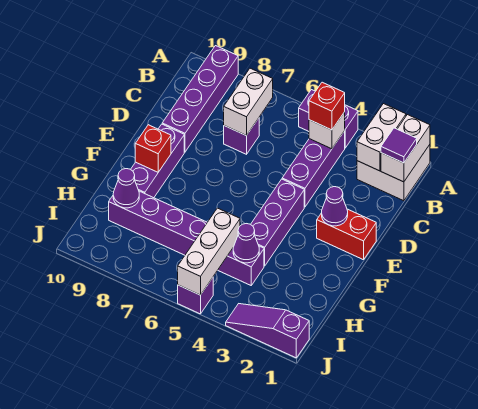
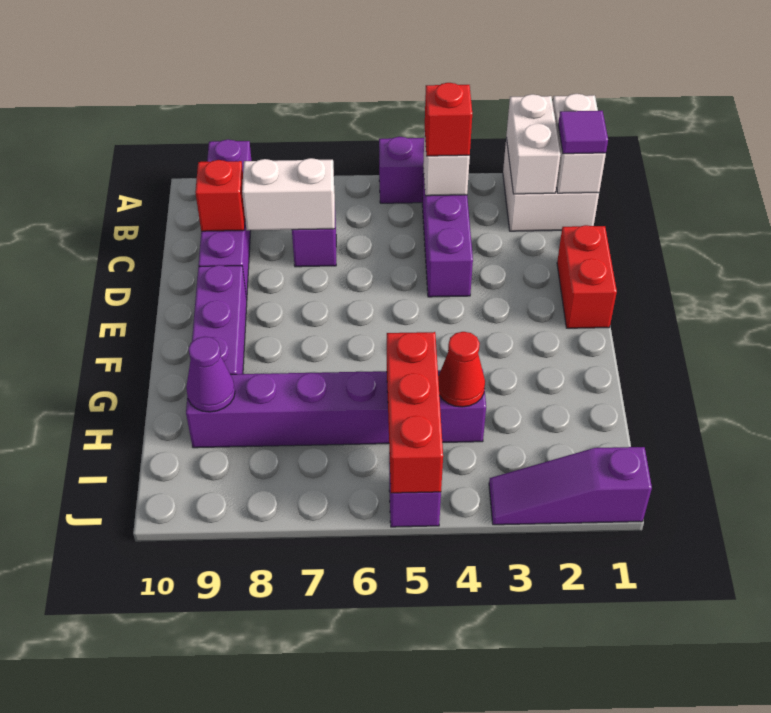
white brick B7:C7 level 2 -> white brick C7:C8 level 2
red brick E1:E2 level 1 -> red brick D1:E1 level 1
purple cone E2 level 2 -> none
purple brick E4:G4 level 1 -> none
red brick F9 level 2 -> red brick C9 level 2
purple cone H4 level 2 -> red cone H4 level 2
white brick H5:J5 level 2 -> red brick H5:J5 level 2

